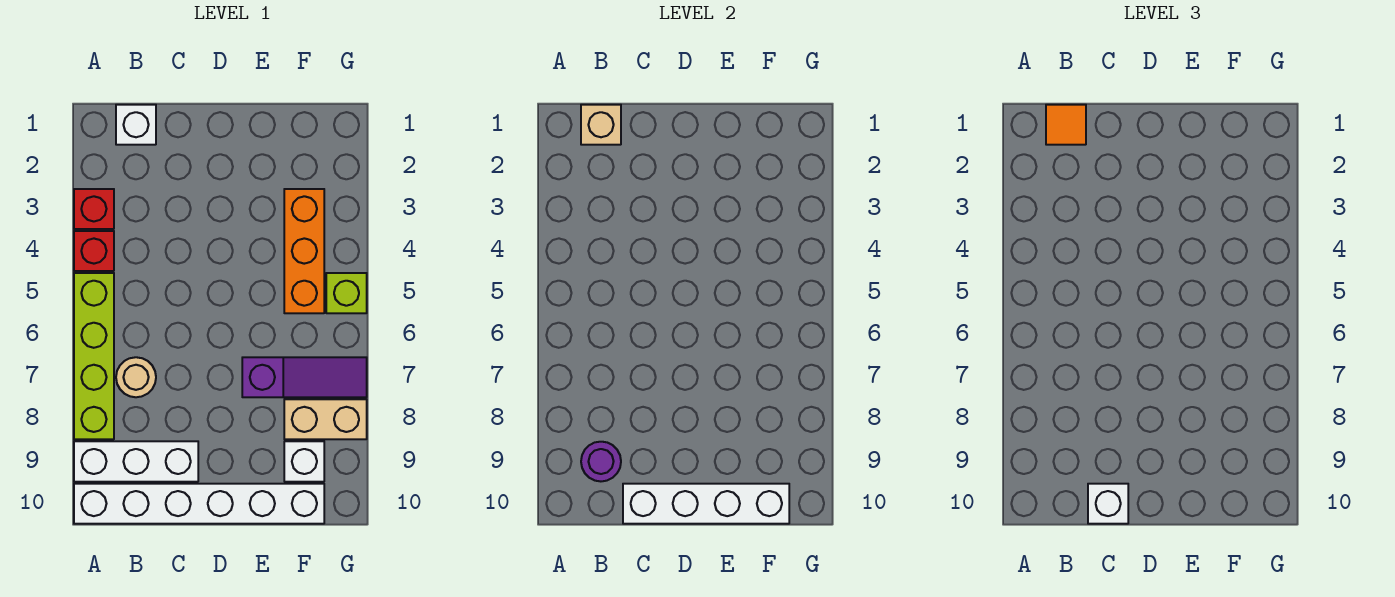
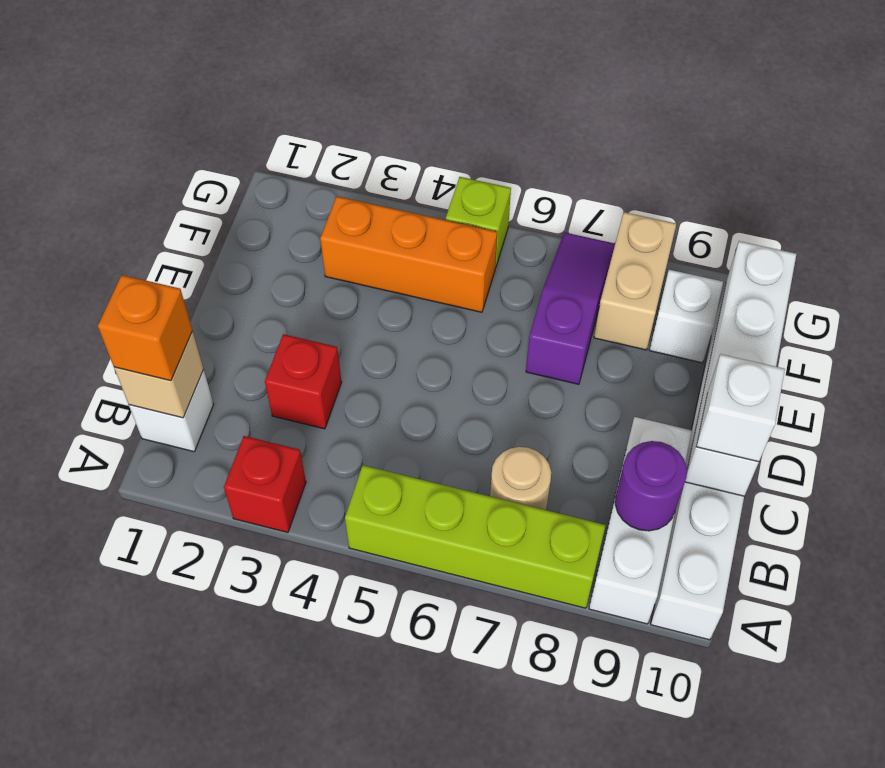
red brick A4 level 1 -> red brick C3 level 1
orange tile B1 level 3 -> orange brick B1 level 3

